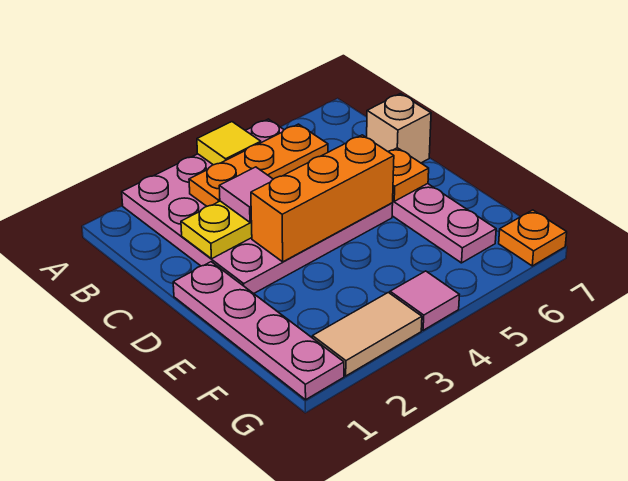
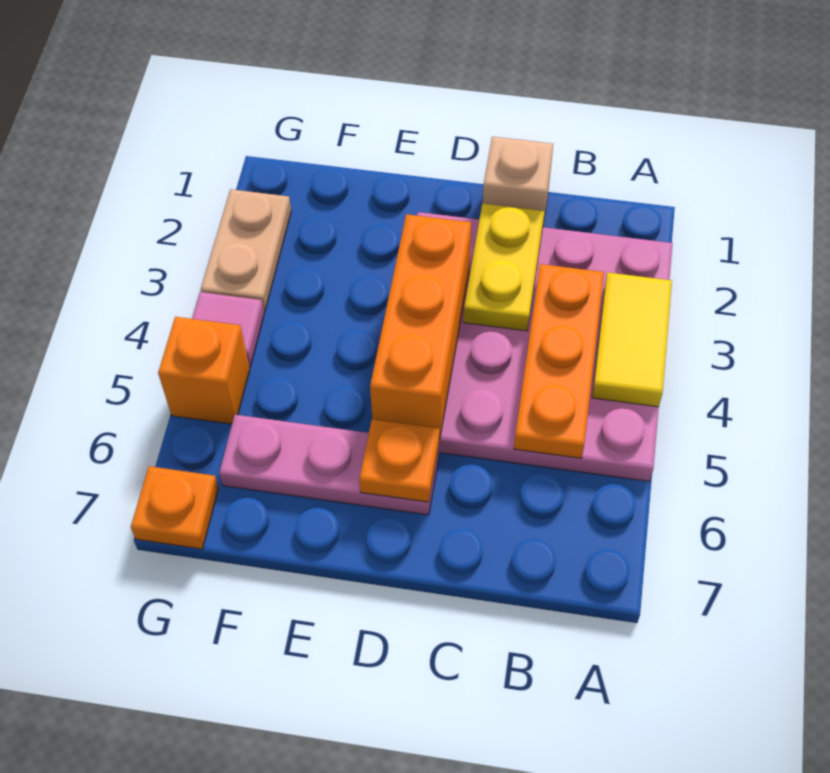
yellow tile A4 level 2 -> yellow tile A3:A4 level 2
pink tile C3 level 3 -> none
tan brick C7 level 1 -> tan brick C1 level 1
pink plate D1:G1 level 1 -> none
tan tile G2:G3 level 1 -> tan plate G2:G3 level 1
none -> orange brick G5 level 1

